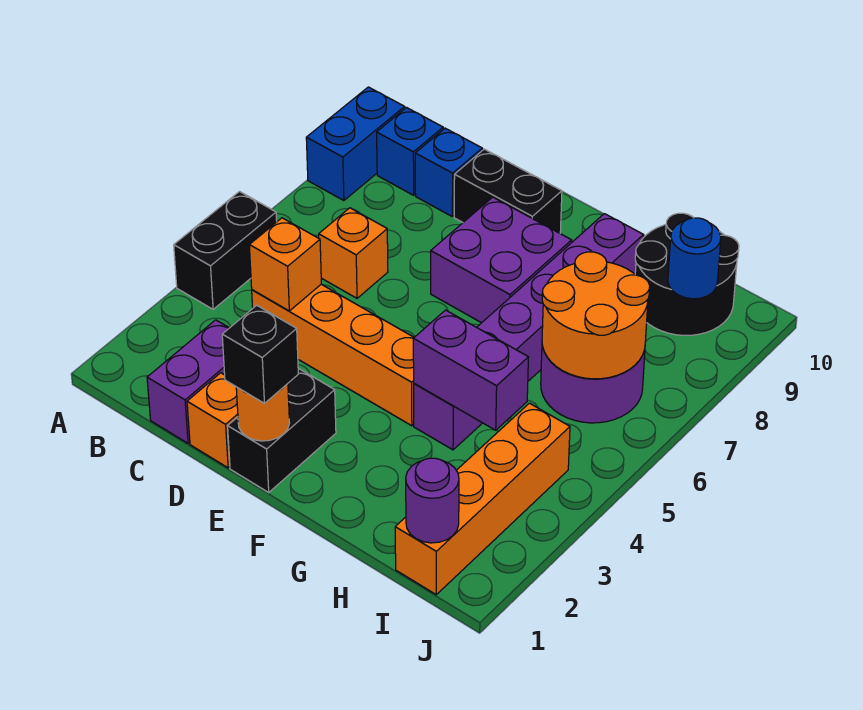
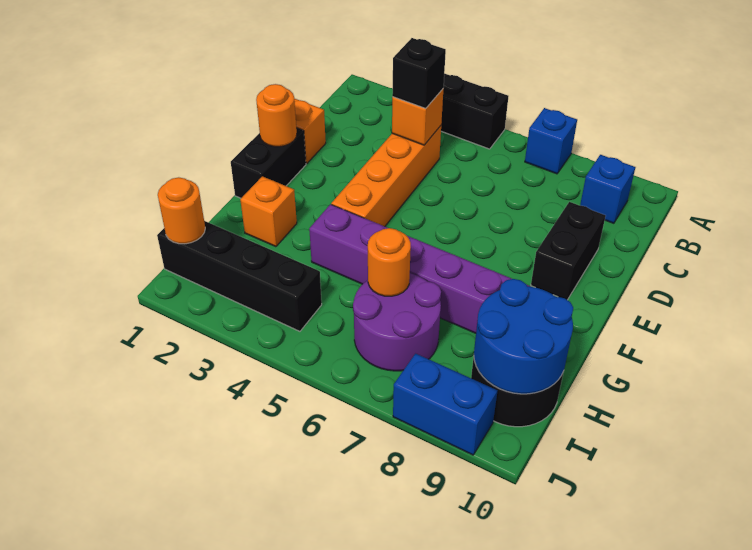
blue brick A8:A9 level 1 -> blue brick J8:J9 level 1
purple brick C1:C2 level 1 -> none
orange brick C6 level 1 -> orange brick G2 level 1
blue brick C9 level 1 -> blue brick A7 level 1
black brick E1:E2 level 1 -> black brick E1:F1 level 1
black brick E1 level 3 -> black brick C4 level 3
purple brick E7:F8 level 1 -> none
purple brick G4:H4 level 2 -> none
orange round brick H6:I7 level 2 -> orange round brick H6 level 2
orange brick I1:I4 level 1 -> black brick I1:I4 level 1
purple round brick I1 level 2 -> orange round brick I1 level 2
blue round brick I9 level 2 -> blue round brick H9:I10 level 2

